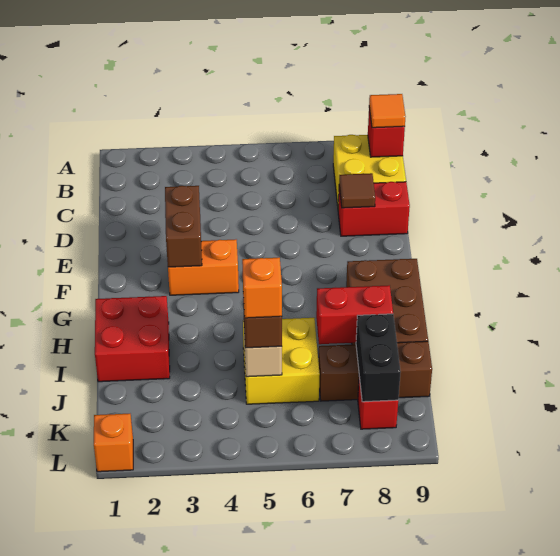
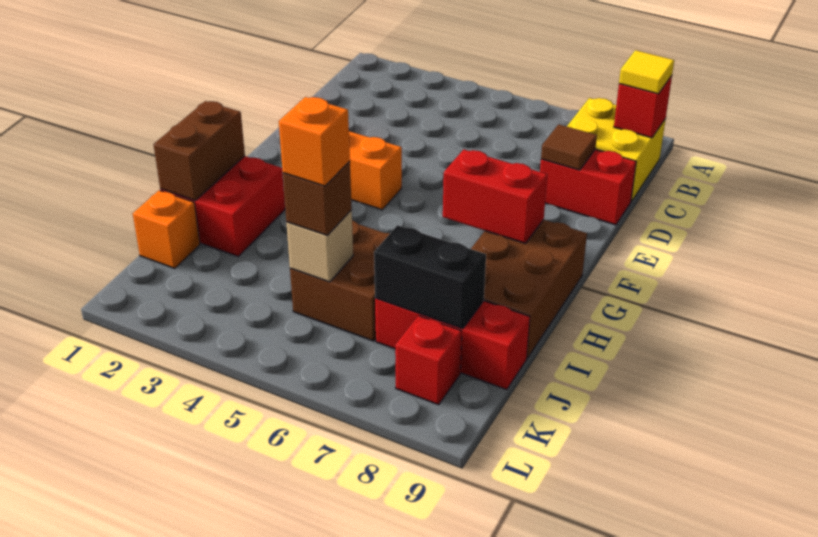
orange tile B9 level 3 -> yellow tile B9 level 3
brown brick E3:F3 level 2 -> brown brick H1:I1 level 2
yellow brick I5:J6 level 1 -> brown brick I5:J6 level 1
red brick I7:I8 level 2 -> red brick G7:G8 level 2
brown brick J7:J9 level 1 -> red brick J7:J9 level 1
black brick J8:K8 level 2 -> black brick J7:J8 level 2
orange brick L1 level 1 -> orange brick J1 level 1

